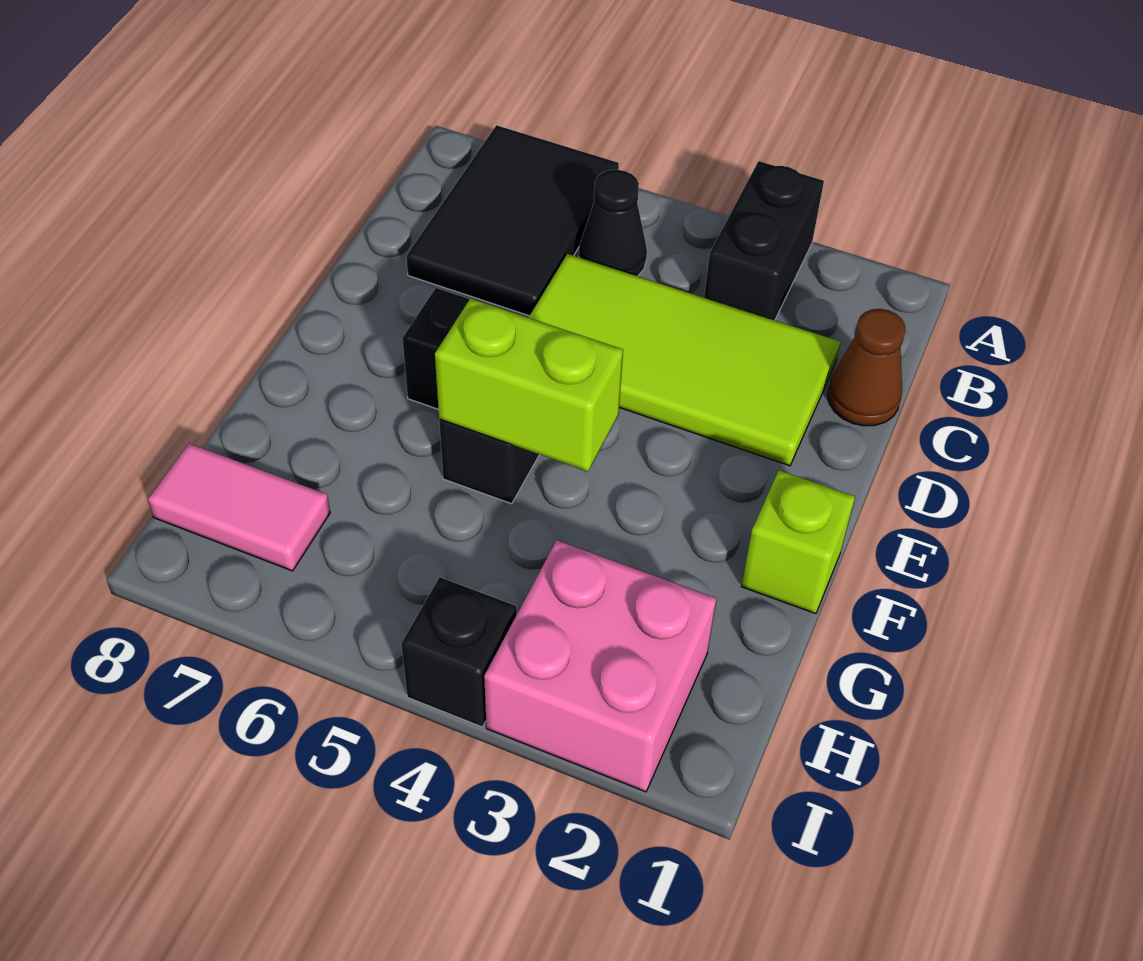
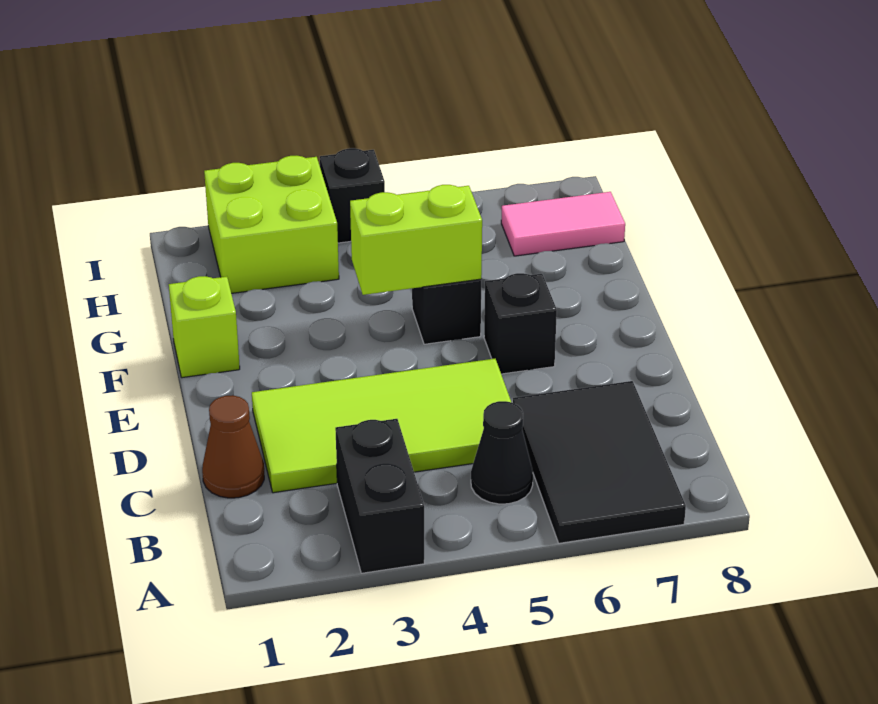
pink brick H2:I3 level 1 -> lime brick H2:I3 level 1

